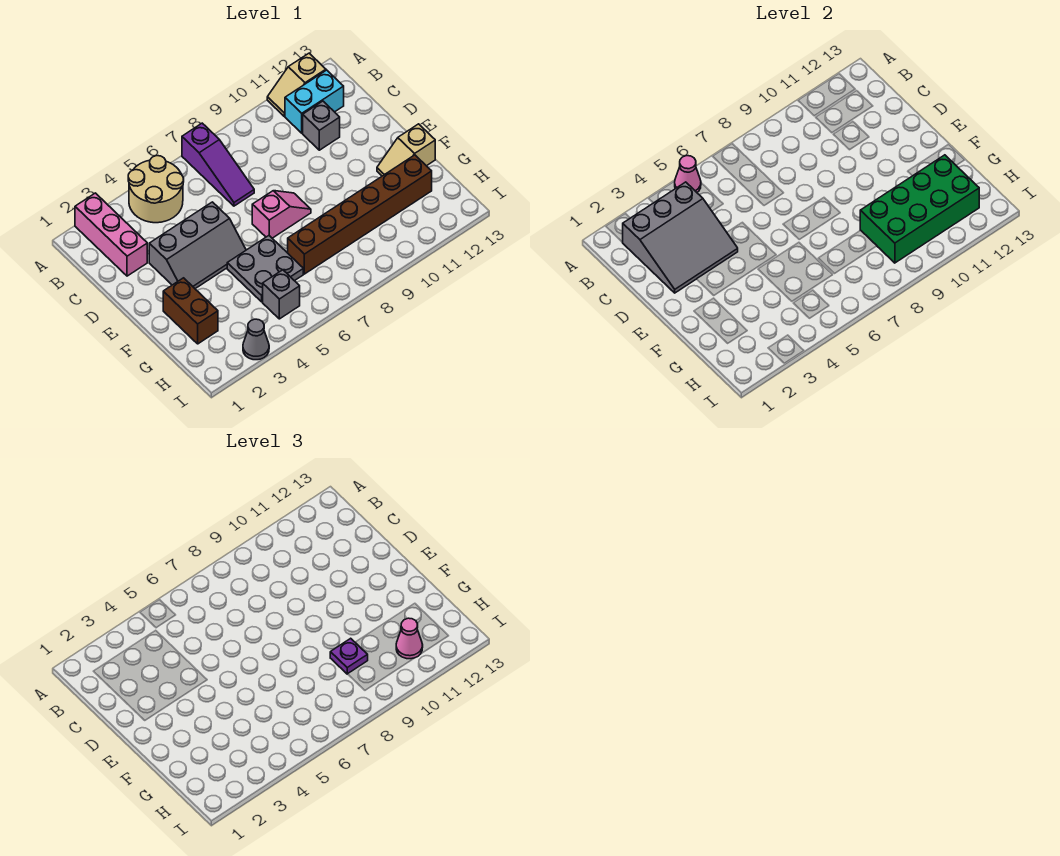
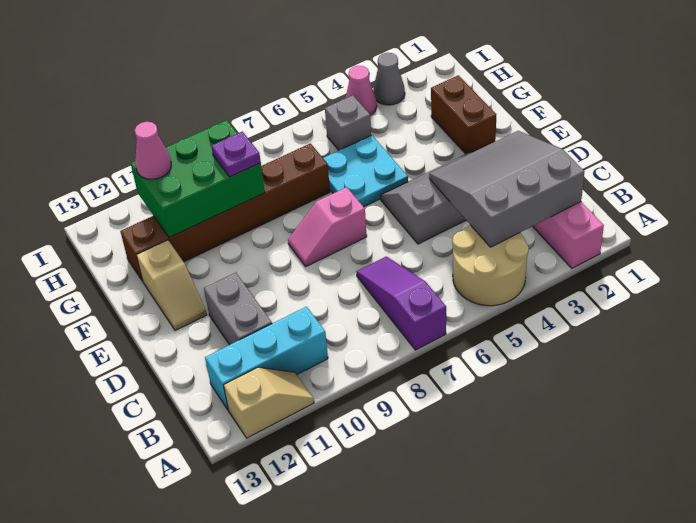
pink cone A5 level 2 -> pink cone I4 level 1
cyan brick B11:B12 level 1 -> cyan brick B10:B12 level 1
grey brick C11 level 1 -> grey brick C11:D11 level 1
grey plate F5:G6 level 1 -> cyan plate F5:G6 level 1
tan slope F12:F13 level 1 top 13 -> tan slope E12:F12 level 1 top F
green brick G9:H12 level 2 -> green brick G9:H11 level 2

